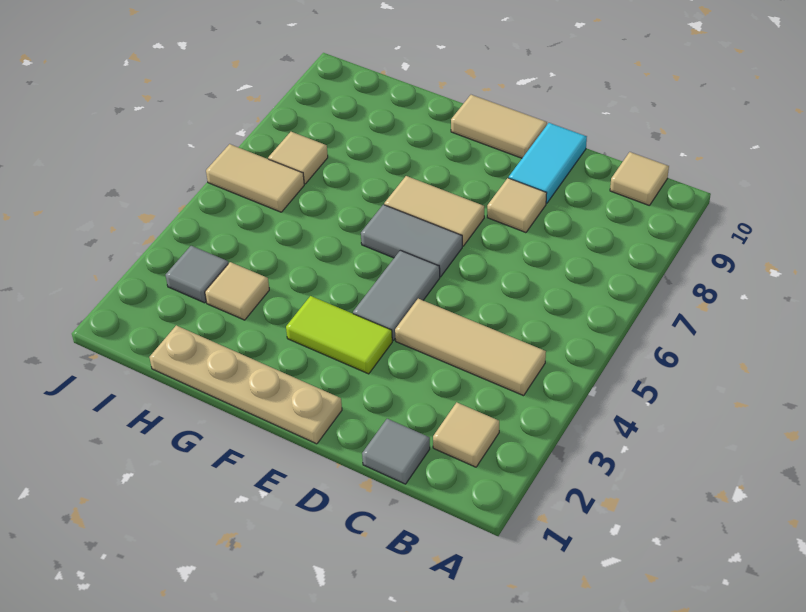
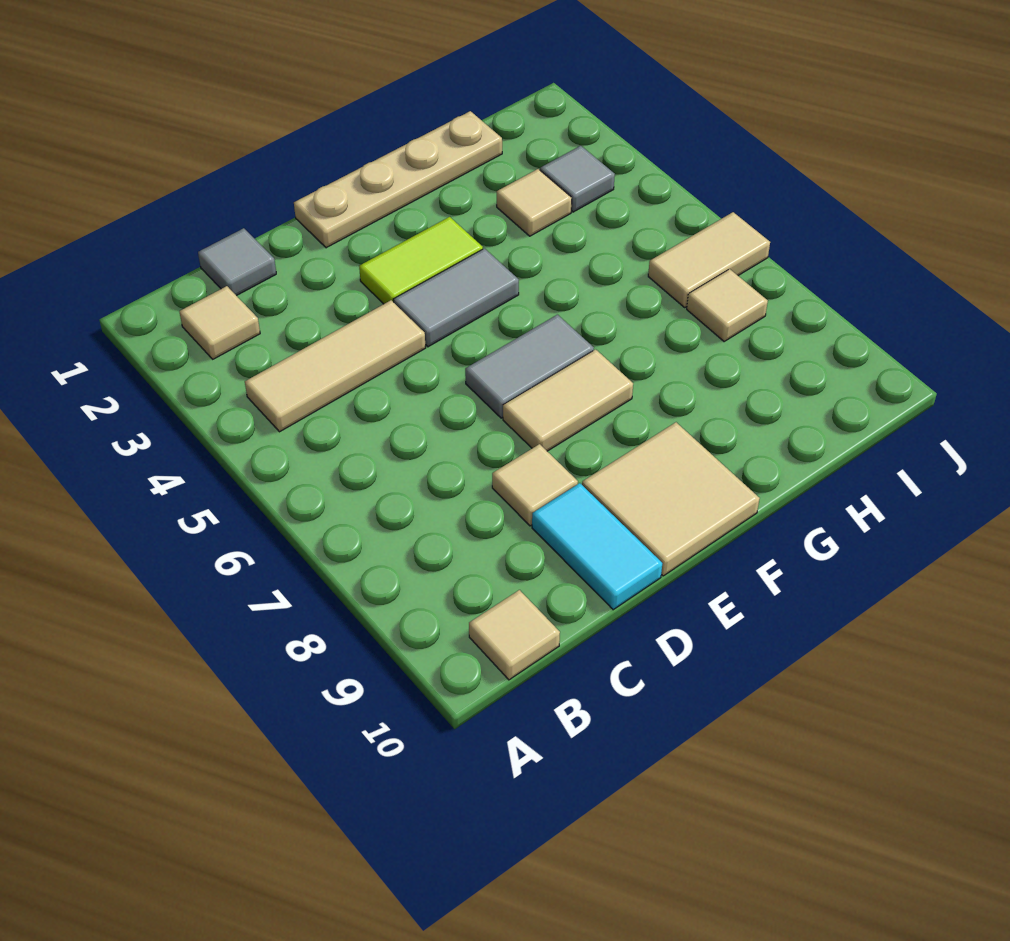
grey tile E4:E5 level 1 -> grey tile E4:F4 level 1
tan tile E10:F10 level 1 -> tan tile E9:F10 level 1

